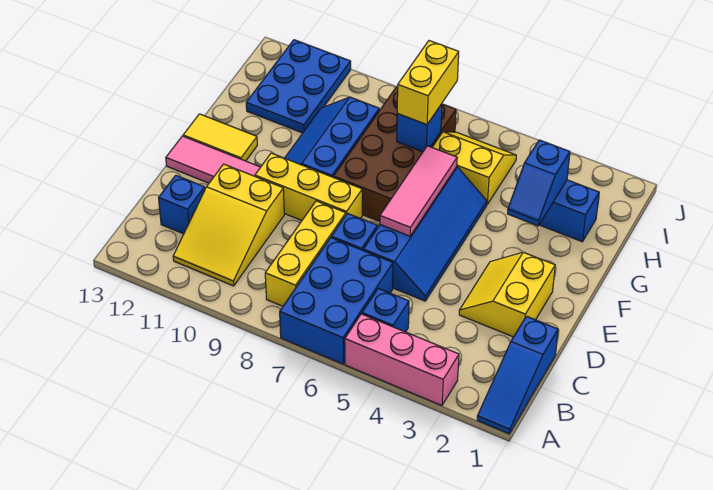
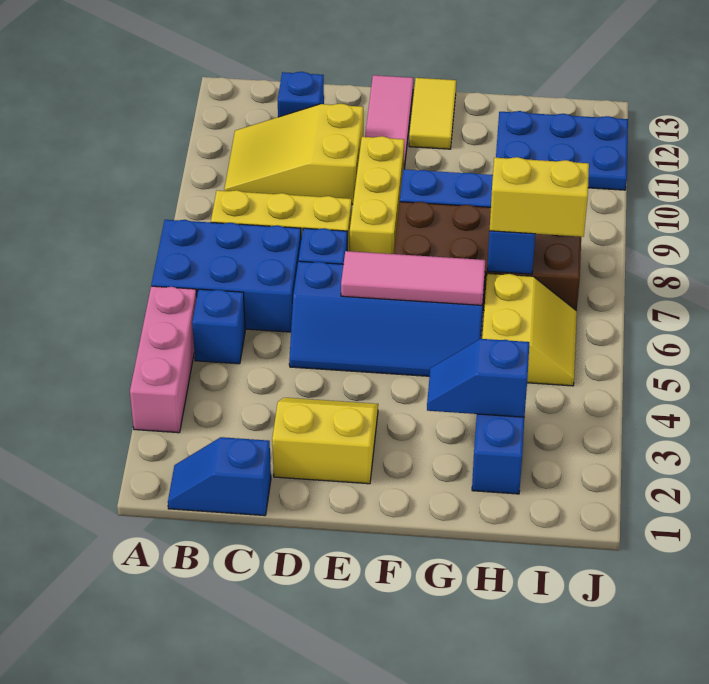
blue slope A1:C1 level 1 top C -> blue slope B1:C1 level 1 top C

